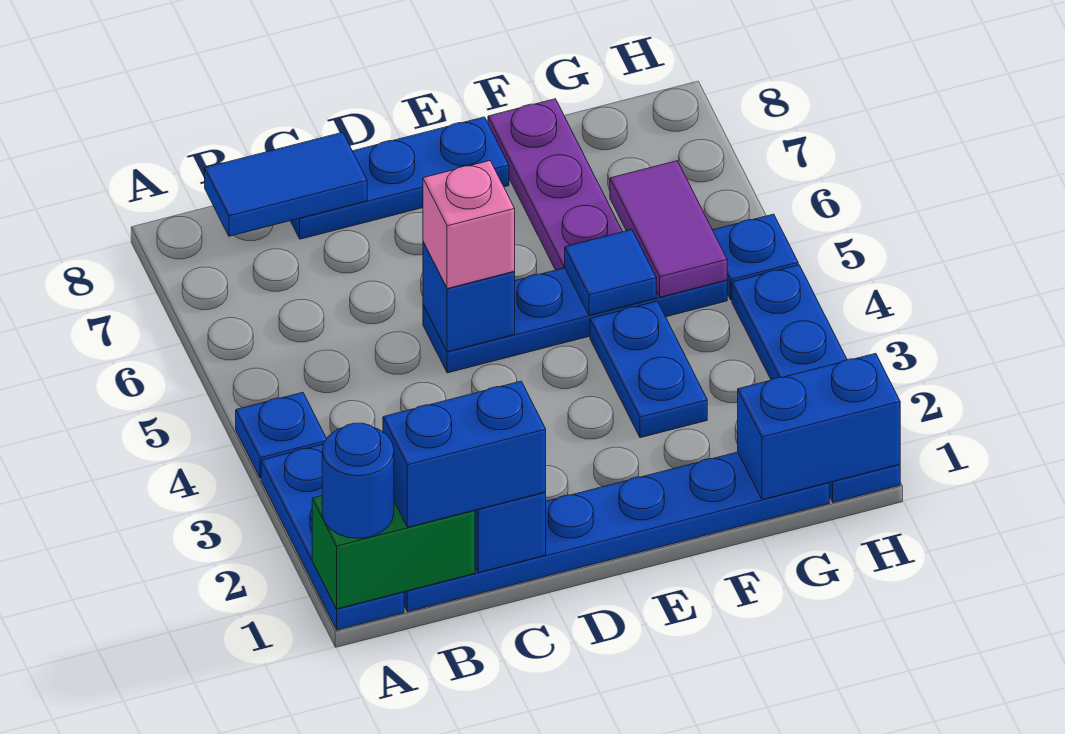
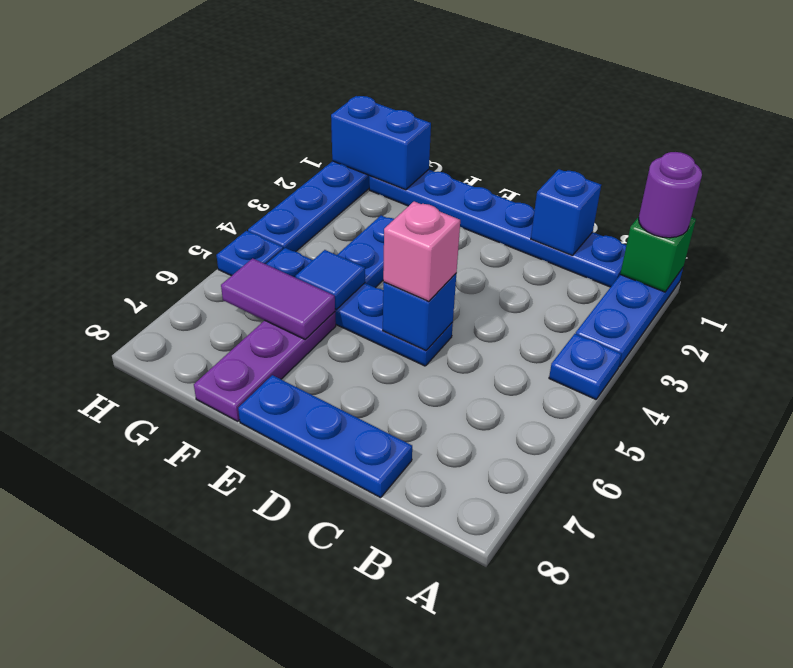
green brick A1:B1 level 2 -> green brick A1 level 2
blue round brick A1 level 3 -> purple round brick A1 level 3
blue brick B1:C1 level 3 -> none
blue tile B8:C8 level 2 -> none
purple tile G5:G6 level 2 -> purple tile F6:G6 level 2

